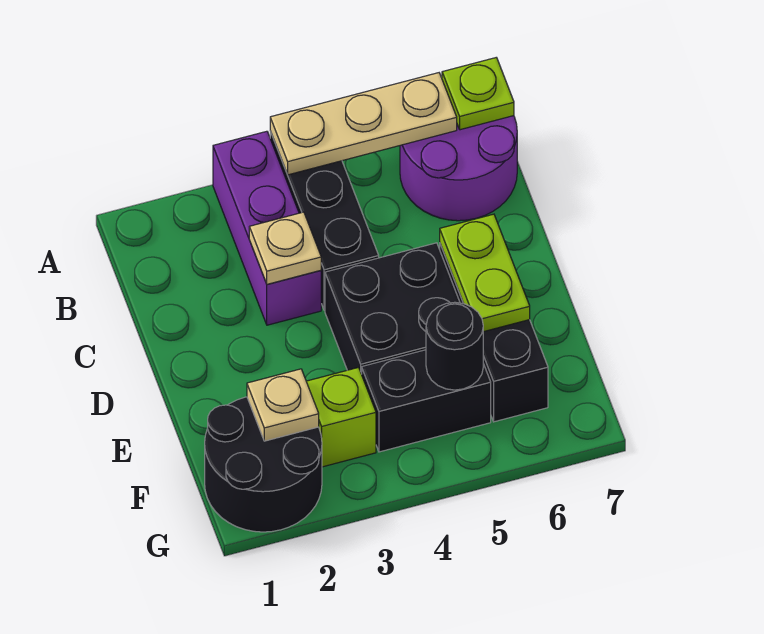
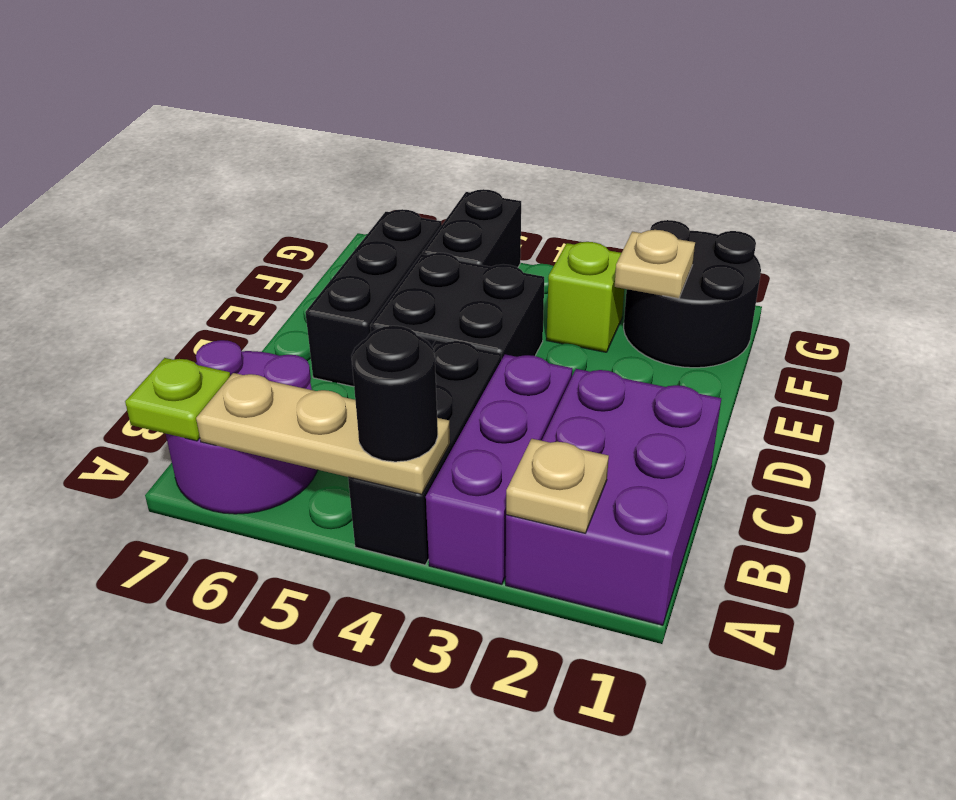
none -> purple brick A1:C2 level 1
tan plate C3 level 2 -> tan plate A2 level 2
lime plate D6:E6 level 2 -> none
black brick F4:F5 level 1 -> black brick F5:G5 level 1
black round brick F5 level 2 -> black round brick A4 level 3

